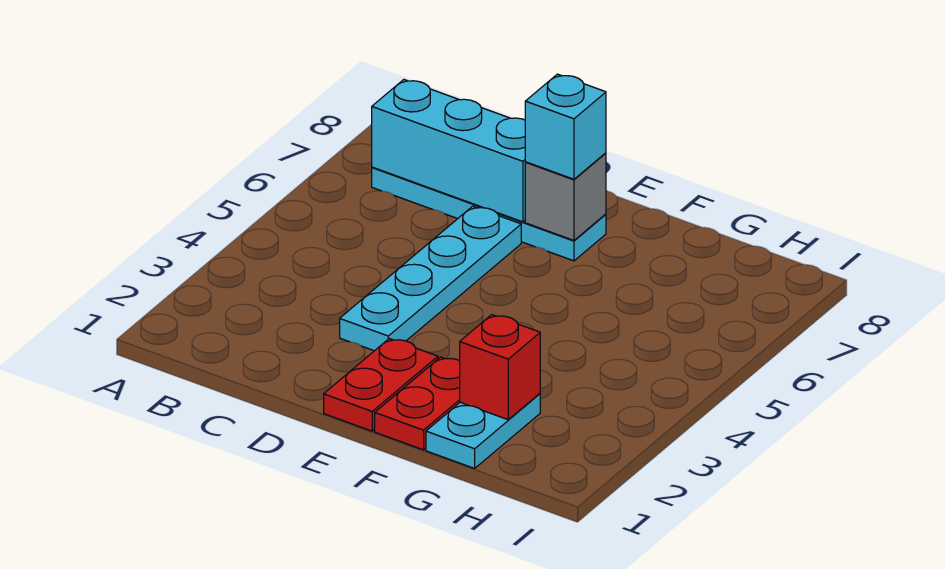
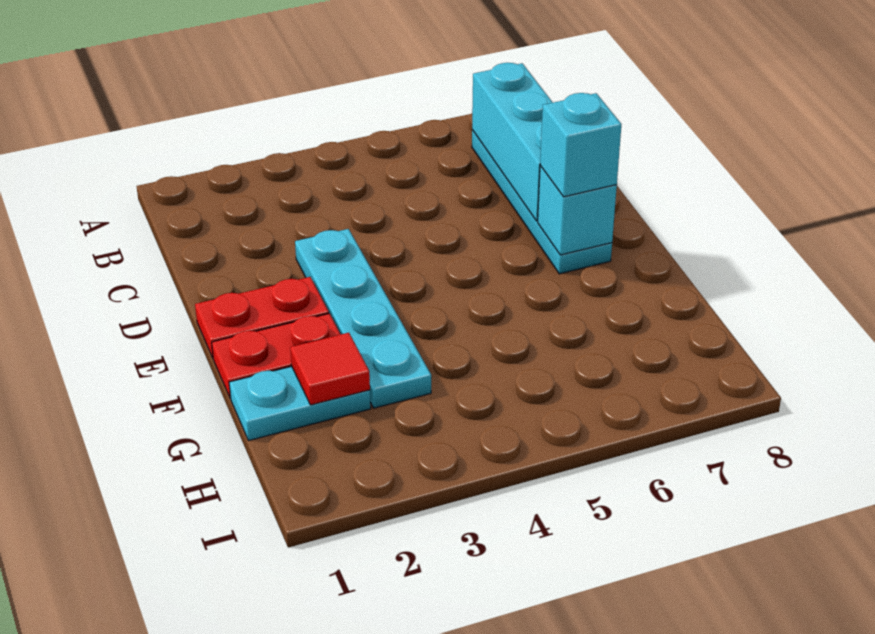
cyan plate D3:D6 level 1 -> cyan plate D3:G3 level 1
grey brick E7 level 2 -> cyan brick E7 level 2
red brick G2 level 2 -> red tile G2 level 2

